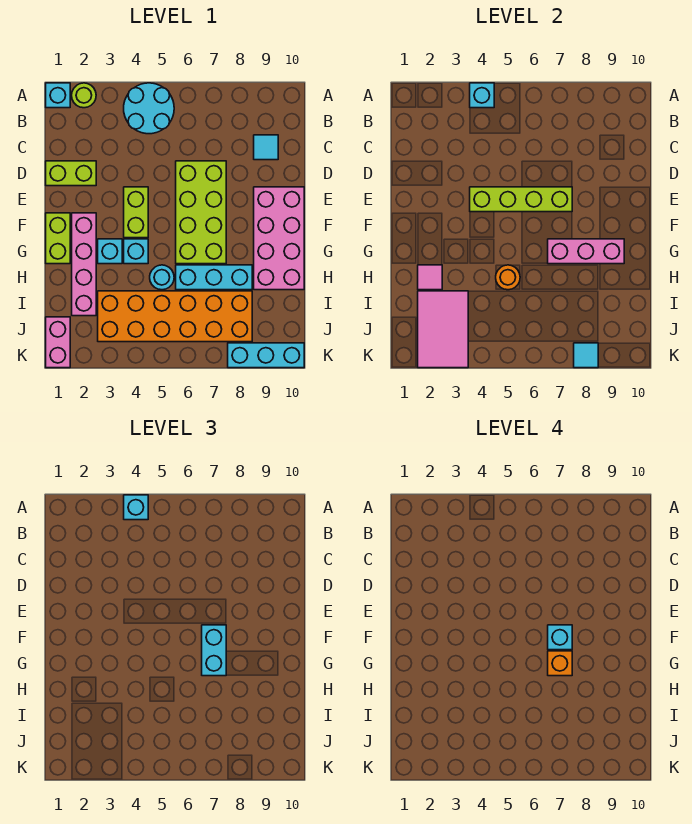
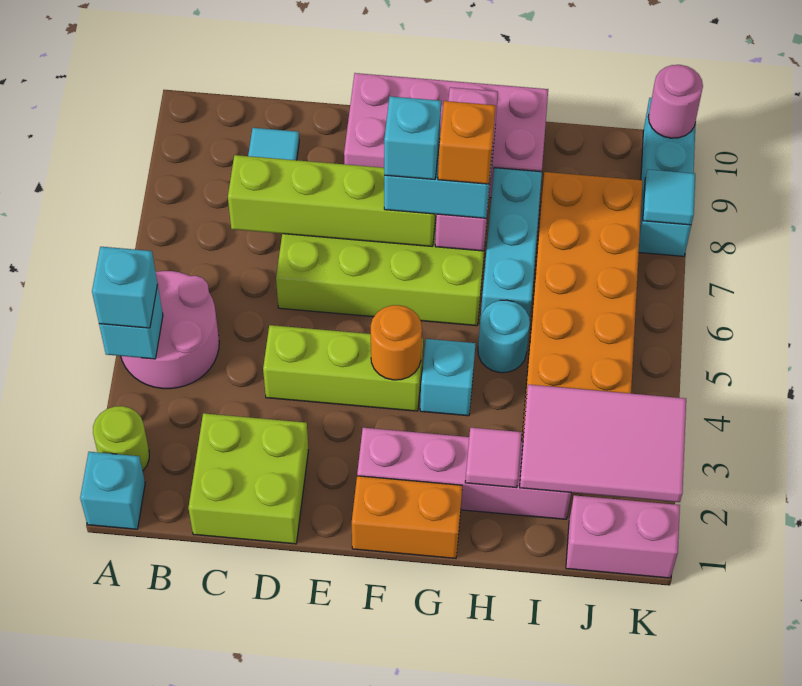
cyan round brick A4:B5 level 1 -> pink round brick A4:B5 level 1
lime brick D1:D2 level 1 -> lime brick C1:D2 level 1
lime brick E4:F4 level 1 -> lime brick D4:F4 level 1
lime brick E4:E7 level 2 -> lime brick C7:F7 level 2
lime brick F1:G1 level 1 -> orange brick F1:G1 level 1
cyan brick G3 level 1 -> none
orange round brick H5 level 2 -> orange round brick F4 level 2
none -> pink round brick K10 level 2

